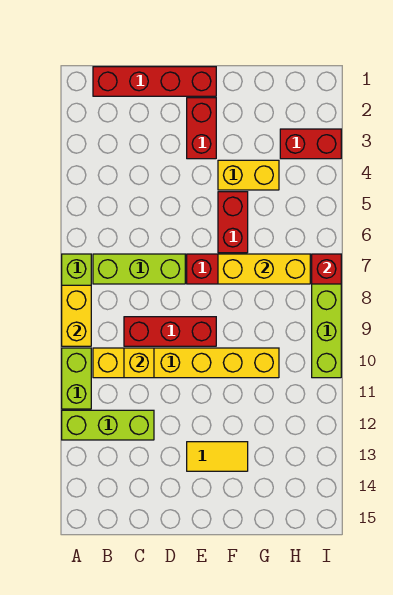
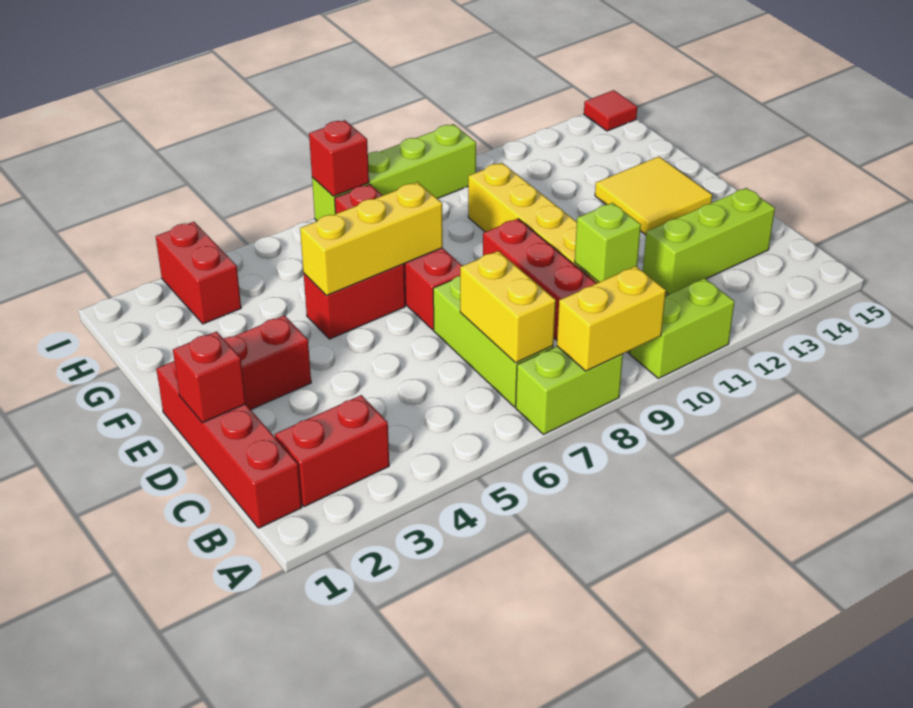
lime brick A12:C12 level 1 -> lime brick C12:C14 level 1
none -> red brick B2:B3 level 1
yellow brick C10 level 2 -> lime brick C10 level 2
none -> red brick D1 level 2
yellow tile E13:F13 level 1 -> yellow tile E13:F14 level 1
yellow brick F4:G4 level 1 -> yellow brick B7:C7 level 2
yellow brick F7:H7 level 2 -> yellow brick F5:F7 level 2
none -> red tile I15 level 1

